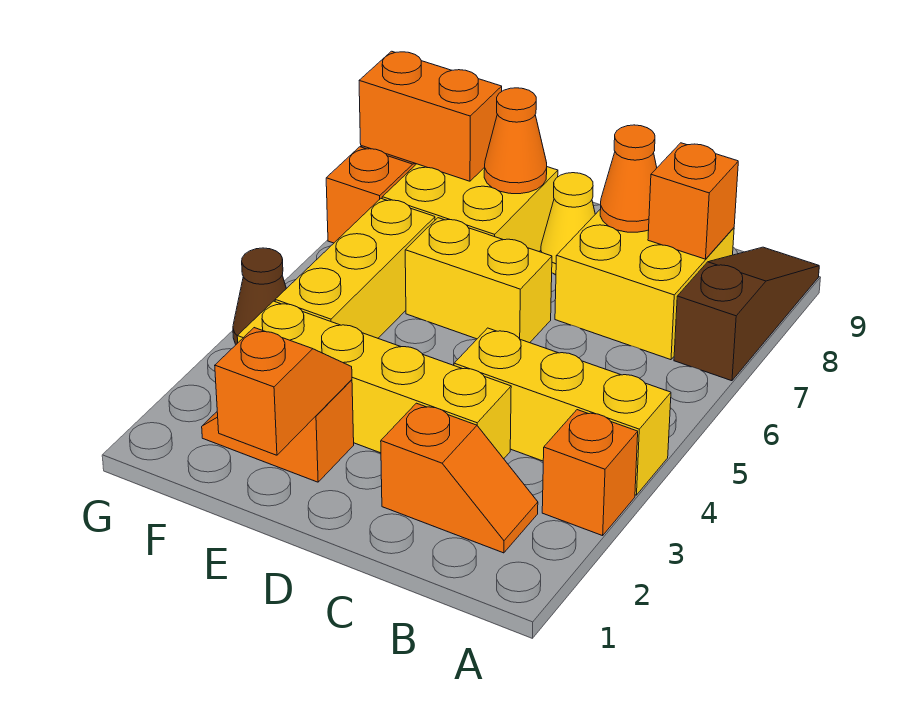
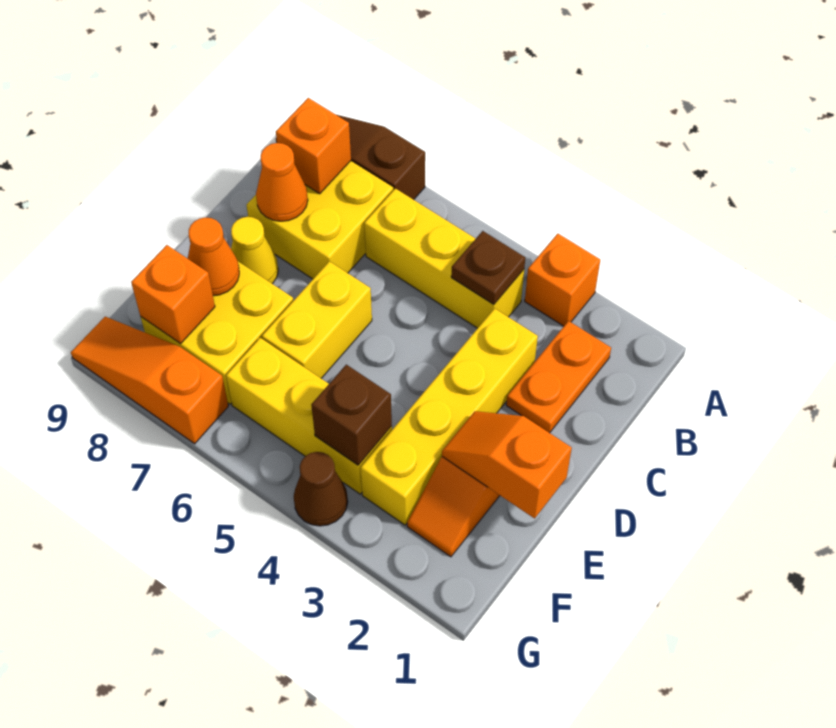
yellow brick A4:C4 level 1 -> yellow brick B4:B6 level 1
orange slope B2:C2 level 1 top C -> orange plate B2:C2 level 1
none -> brown plate B4 level 2
none -> brown brick F4 level 2
orange brick F8:G8 level 2 -> orange brick F8 level 2

